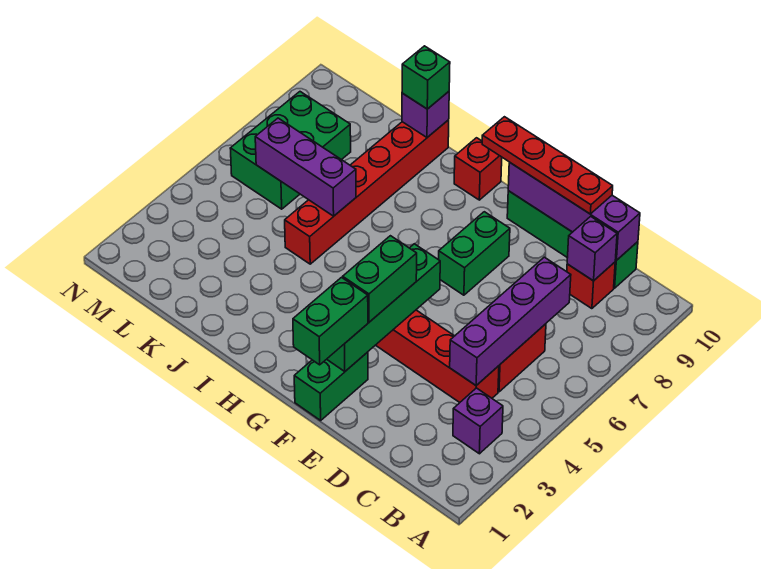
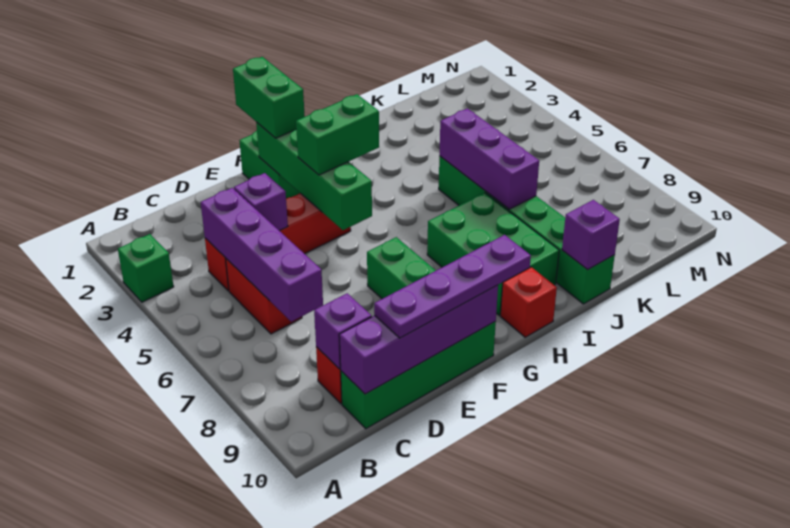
purple brick B3 level 1 -> purple brick D4 level 2
red plate D10:G10 level 3 -> purple plate D10:G10 level 3
green brick F3:F4 level 3 -> green brick F4:G4 level 3
red brick J5:J10 level 1 -> green brick J5:J10 level 1
purple brick J6:L6 level 2 -> purple brick J5:J7 level 2
green brick J10 level 3 -> green brick A3 level 1
green brick L6:M8 level 1 -> green brick H7:I9 level 1

